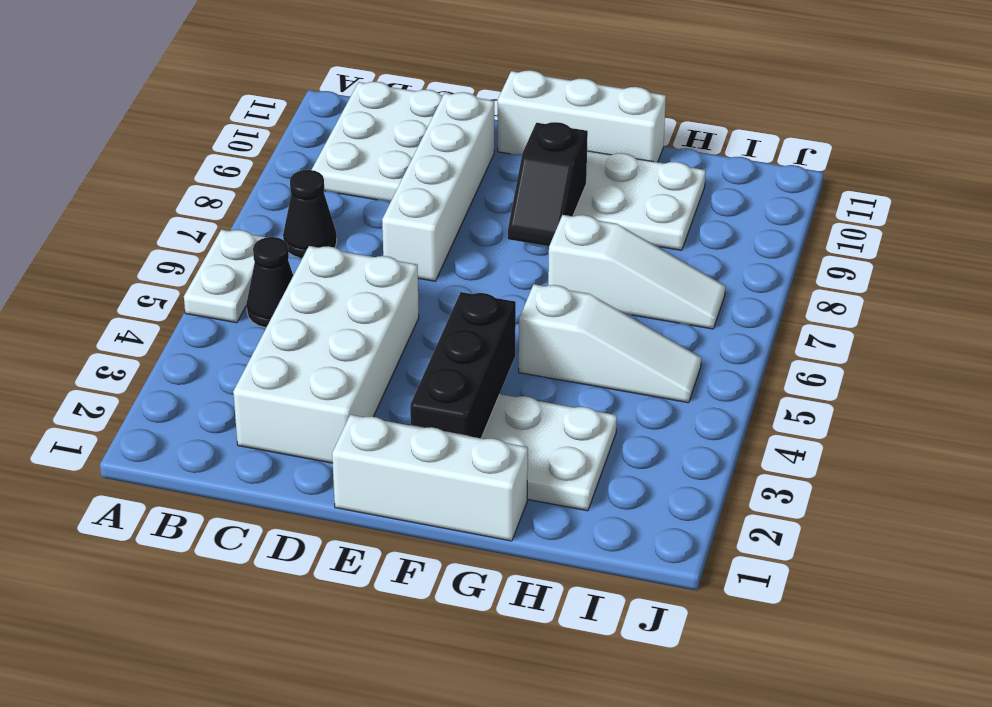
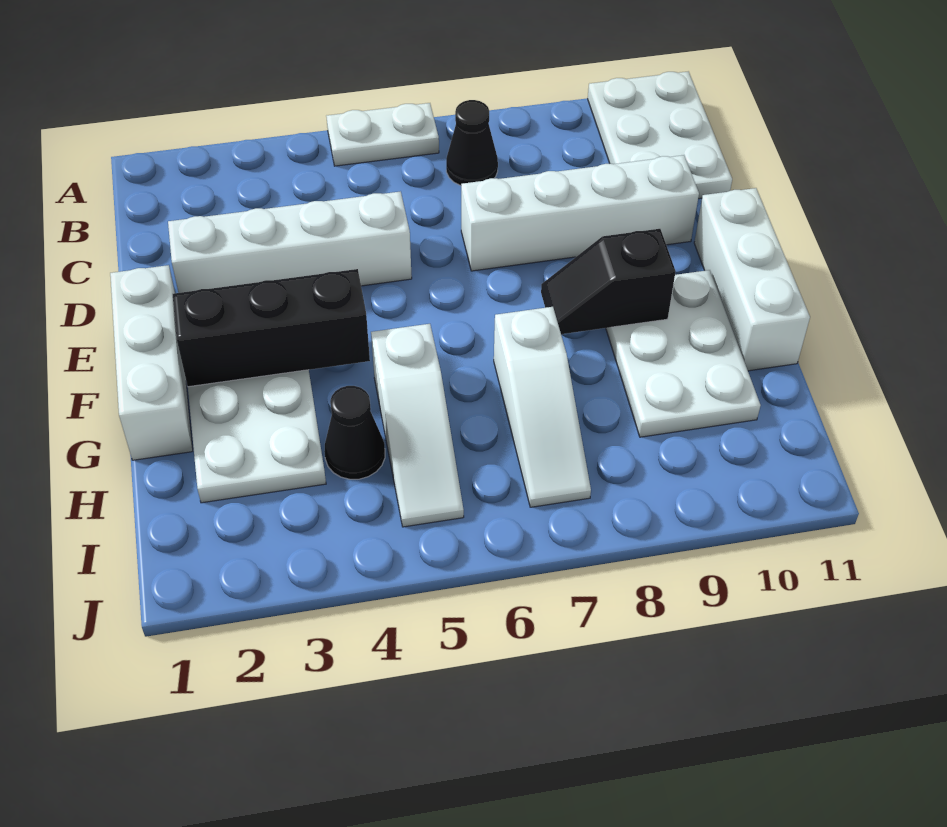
black cone B5 level 1 -> black cone H4 level 1
white plate B9:C11 level 1 -> white plate A10:C11 level 1
white brick C2:D5 level 1 -> white brick D2:D5 level 1

